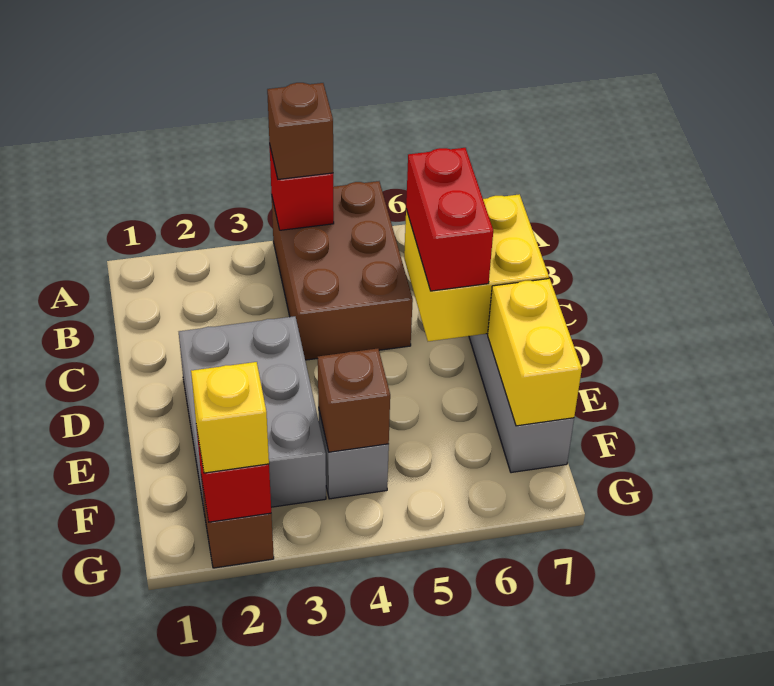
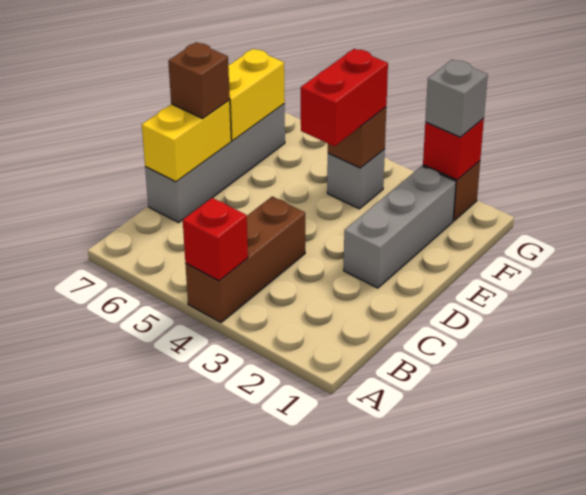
brown brick A4:C5 level 1 -> brown brick A4:C4 level 1
brown brick A4 level 3 -> brown brick D7 level 3
yellow brick C6:D7 level 2 -> yellow brick C7:D7 level 2
red brick C6:D6 level 3 -> red brick E4:F4 level 3
grey brick D2:F3 level 1 -> grey brick D2:F2 level 1
yellow brick G2 level 3 -> grey brick G2 level 3

